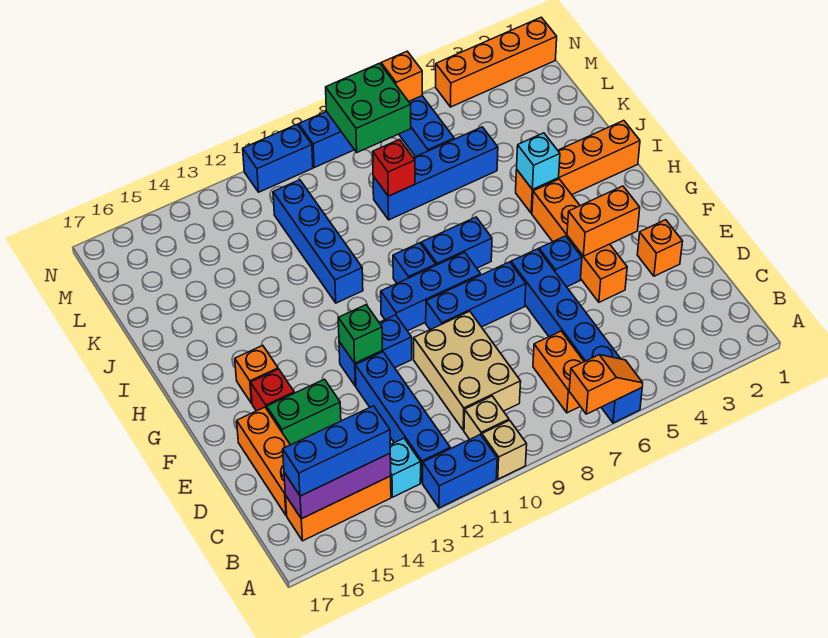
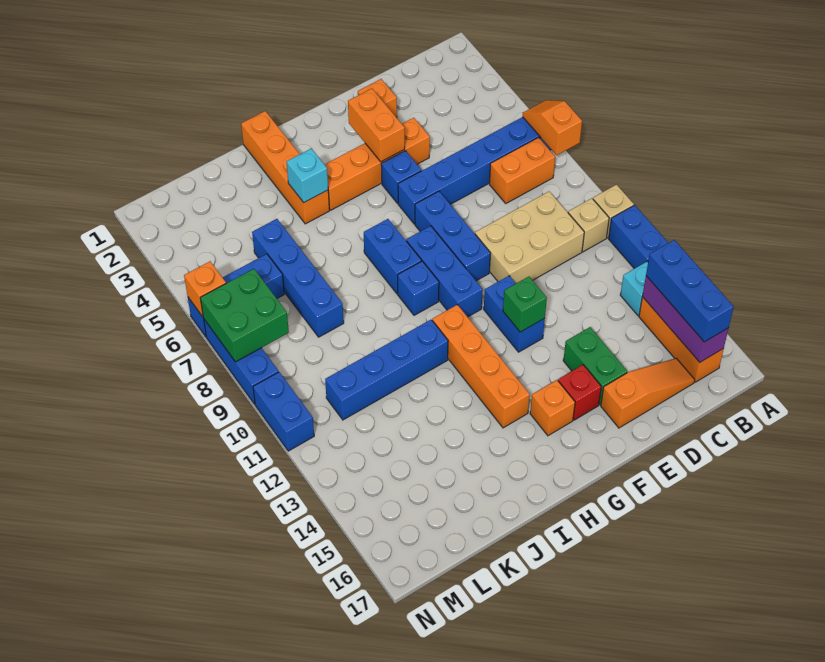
blue brick B12:E12 level 1 -> none
orange brick C16:E16 level 1 -> orange slope C16:E16 level 1 top E
red brick K8 level 2 -> none
orange brick N1:N4 level 1 -> orange brick H11:H14 level 1

